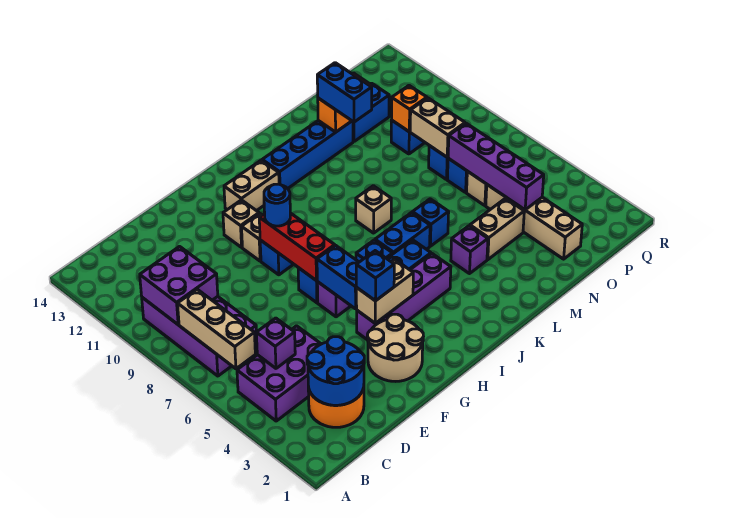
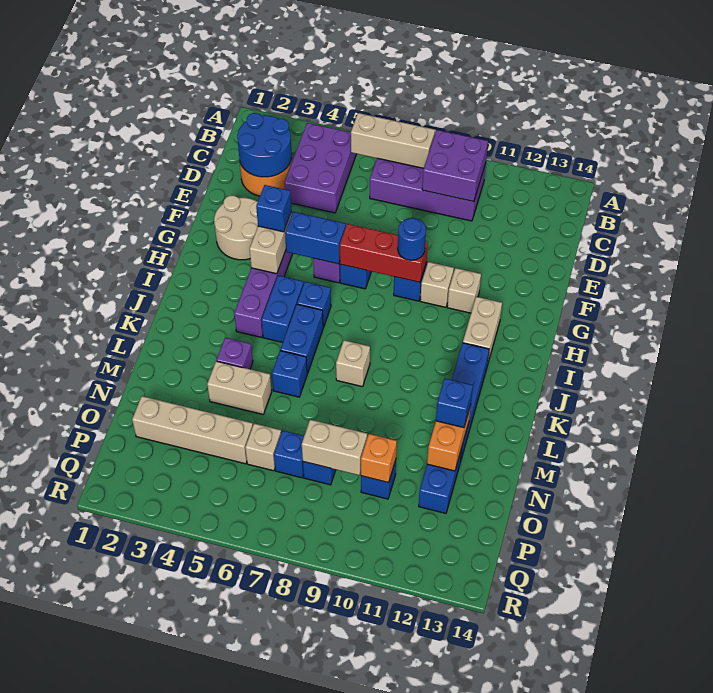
purple brick C5 level 2 -> none
tan brick M4:N4 level 1 -> tan brick M4:M5 level 1
blue brick M11:M12 level 3 -> blue brick M12 level 3
purple brick O4:O7 level 2 -> none

